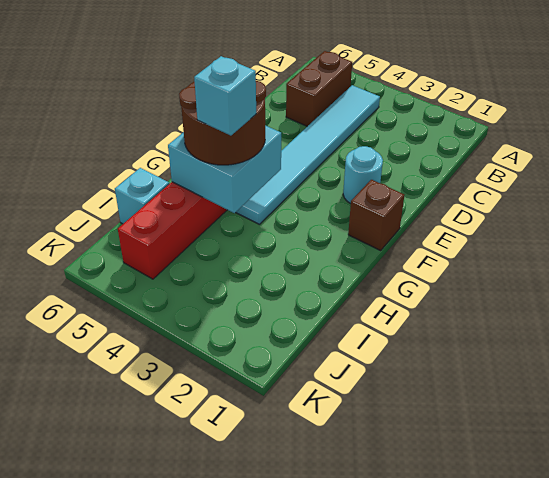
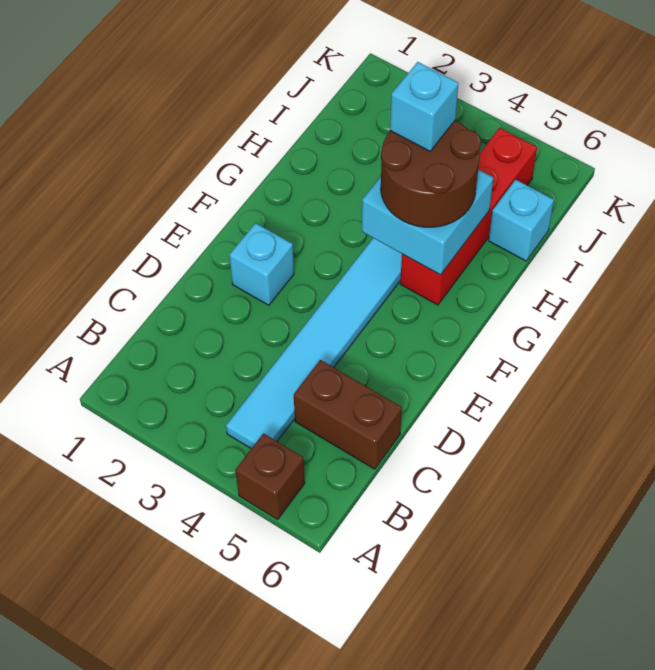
brown brick B5:C5 level 1 -> brown brick C5:C6 level 1
cyan round brick E2 level 1 -> cyan brick E2 level 1
brown brick F1 level 1 -> brown brick A5 level 1

